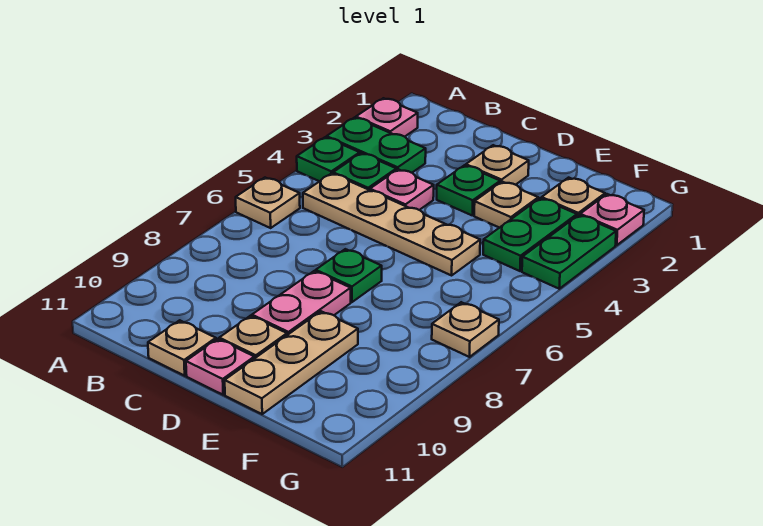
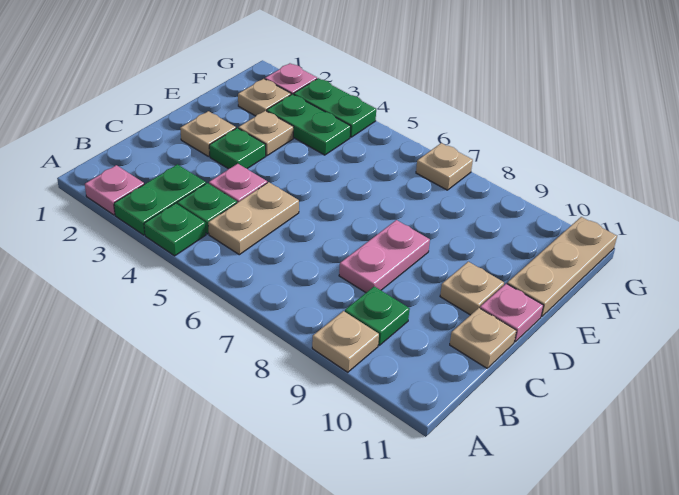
tan plate A6 level 1 -> tan plate A9 level 1
tan plate B5:E5 level 1 -> tan plate B5:C5 level 1
green plate D7 level 1 -> green plate B9 level 1
pink plate D8:D9 level 1 -> pink plate C8:D8 level 1
tan plate E9:E11 level 1 -> tan plate E11:G11 level 1

